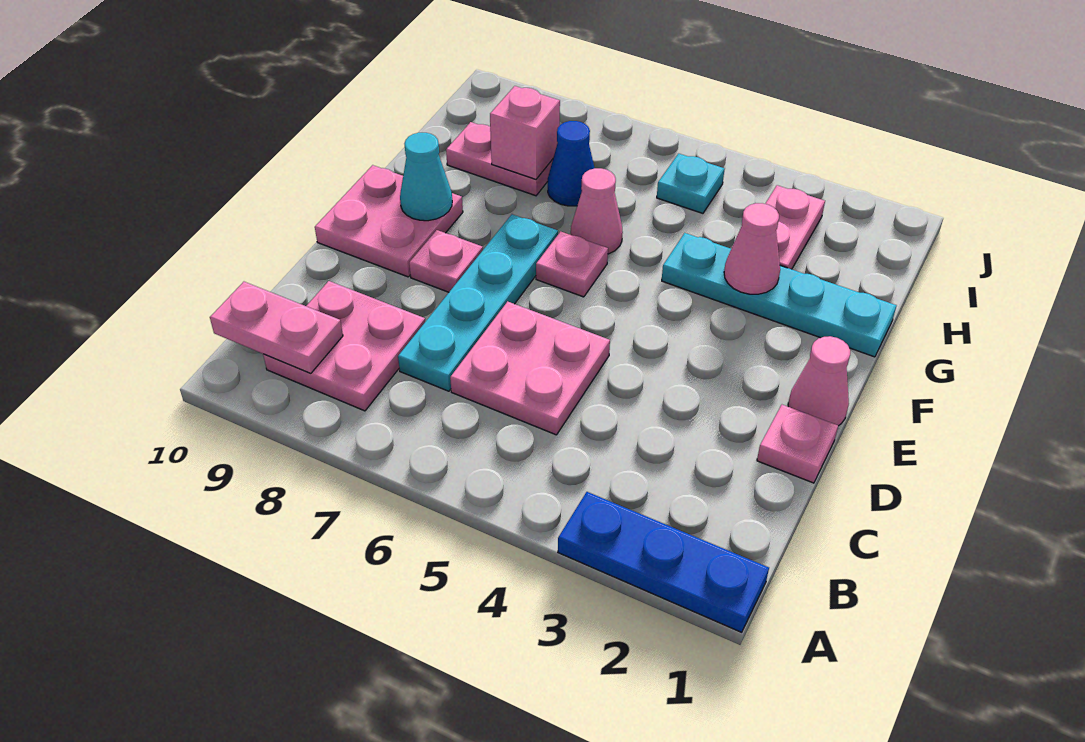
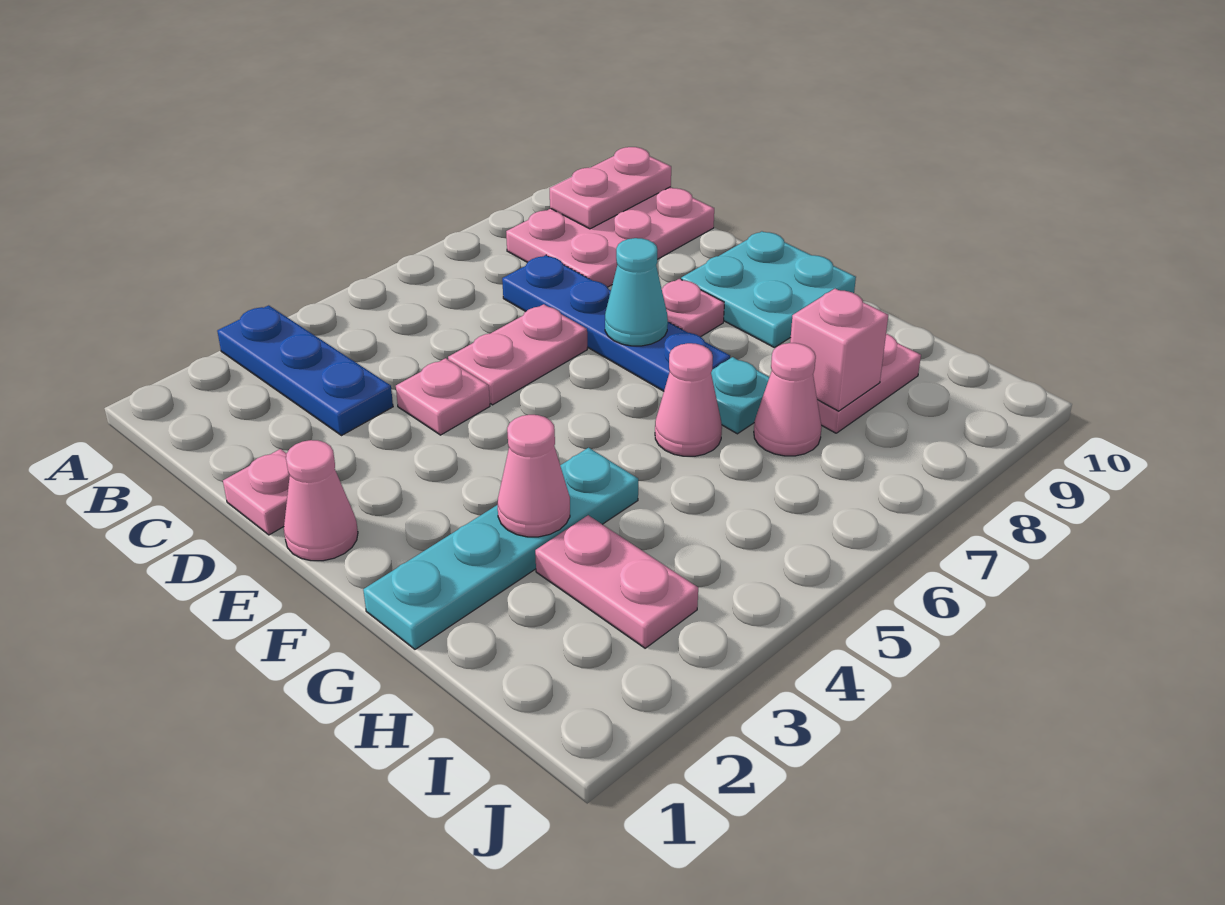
blue plate A1:A3 level 1 -> blue plate A3:C3 level 1
pink plate B8:C9 level 1 -> pink plate B8:C10 level 1
pink plate C5:D6 level 1 -> pink plate D5:D6 level 1
cyan plate C7:F7 level 1 -> blue plate C7:F7 level 1
pink plate E9:F10 level 1 -> cyan plate E9:F10 level 1
pink plate F6 level 1 -> pink plate D4 level 1
cyan cone F9 level 2 -> cyan cone E7 level 2
blue cone H7 level 1 -> pink cone H7 level 1
cyan plate I5 level 1 -> cyan plate G7 level 1

